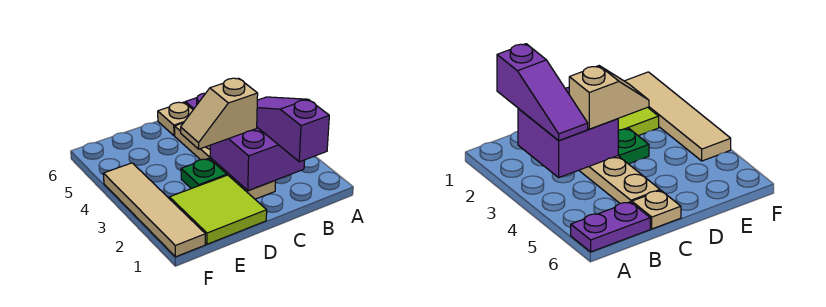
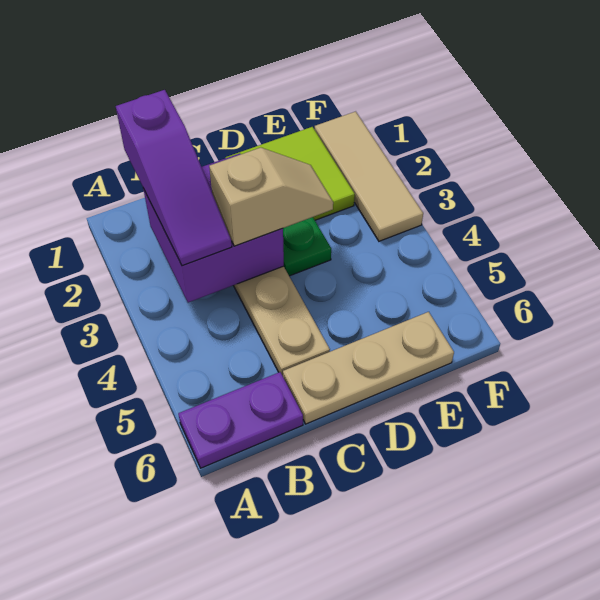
tan plate C6 level 1 -> tan plate C6:E6 level 1
tan tile F1:F4 level 1 -> tan tile F1:F3 level 1

